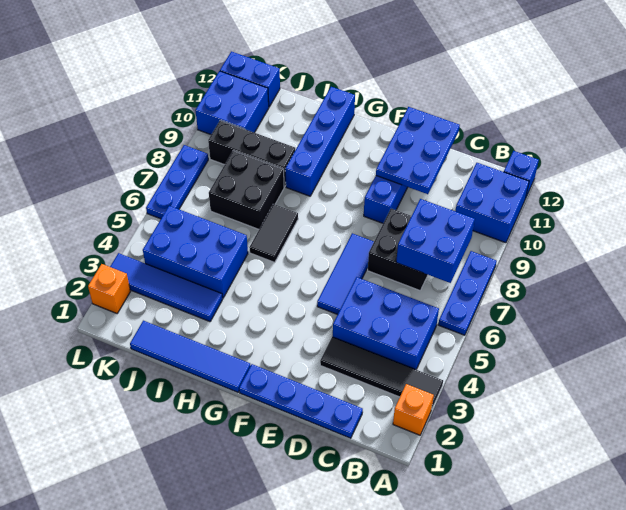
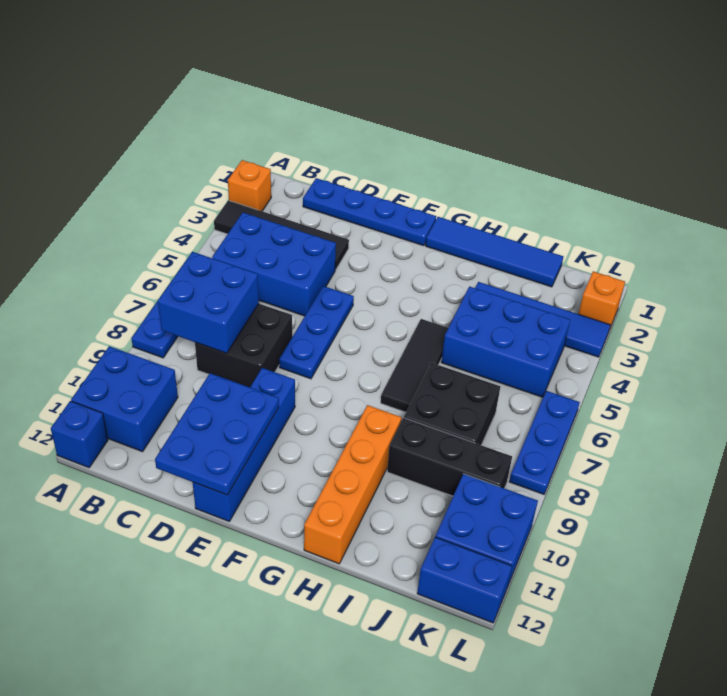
blue tile E5:E7 level 1 -> blue plate E5:E7 level 1
black tile H6:H7 level 1 -> black tile H5:H7 level 1
blue brick H9:H12 level 1 -> orange brick H9:H12 level 1

